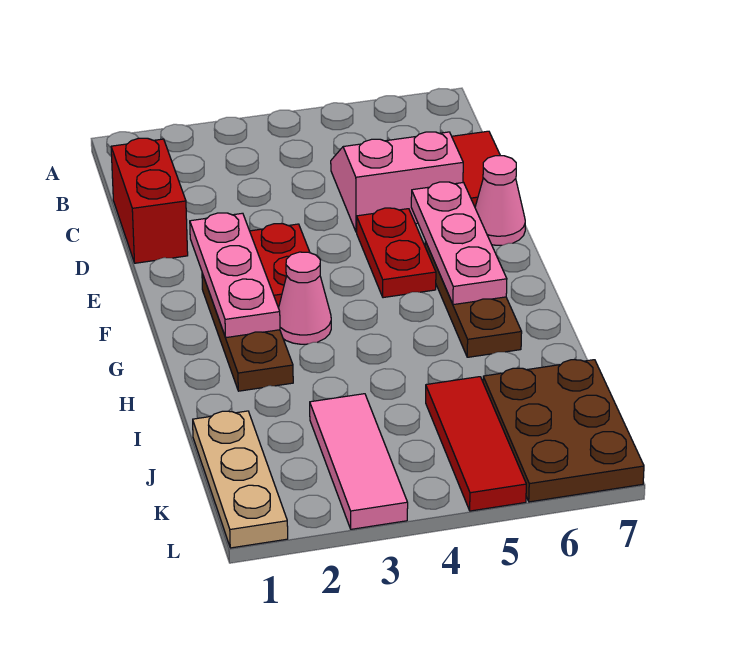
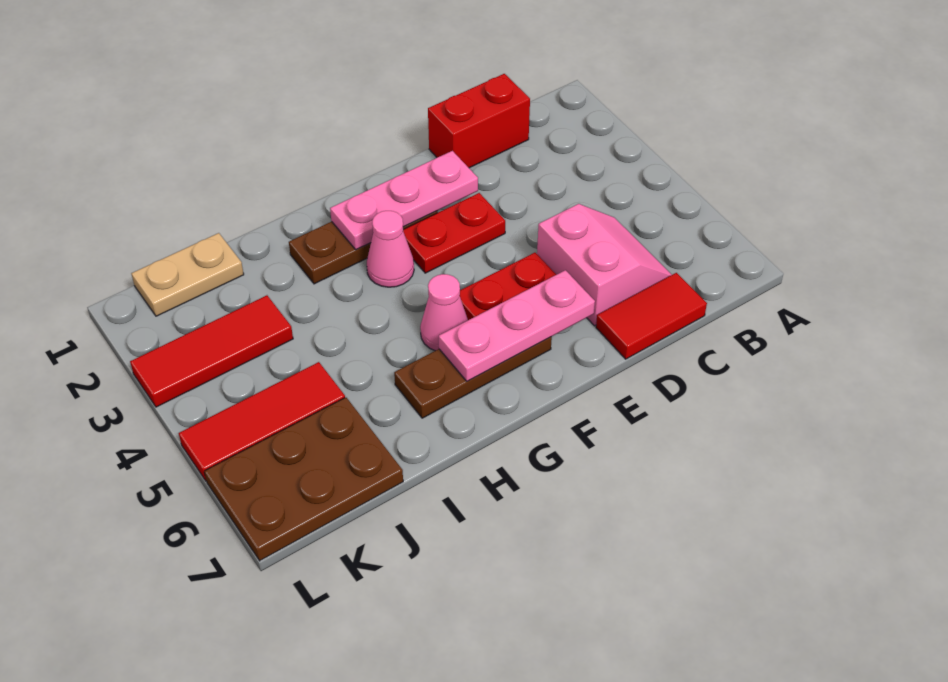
pink cone E7 level 1 -> pink cone G5 level 1
tan plate J1:L1 level 1 -> tan plate J1:K1 level 1
pink tile J3:L3 level 1 -> red tile J3:L3 level 1

